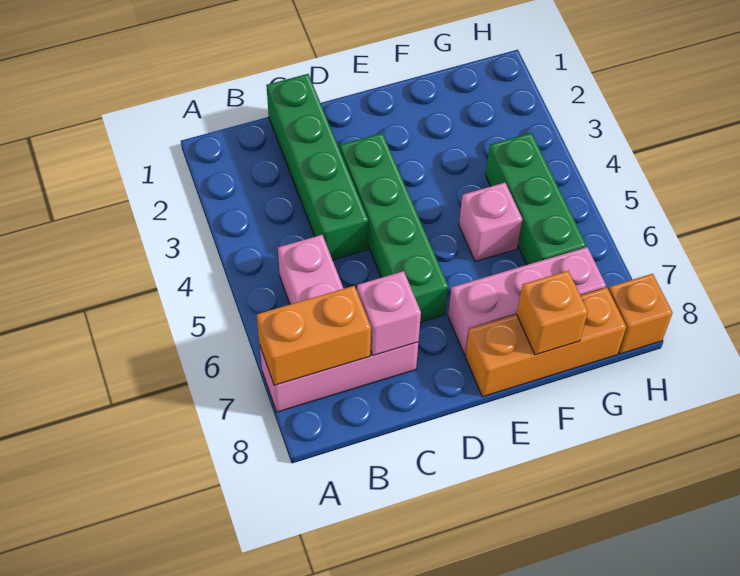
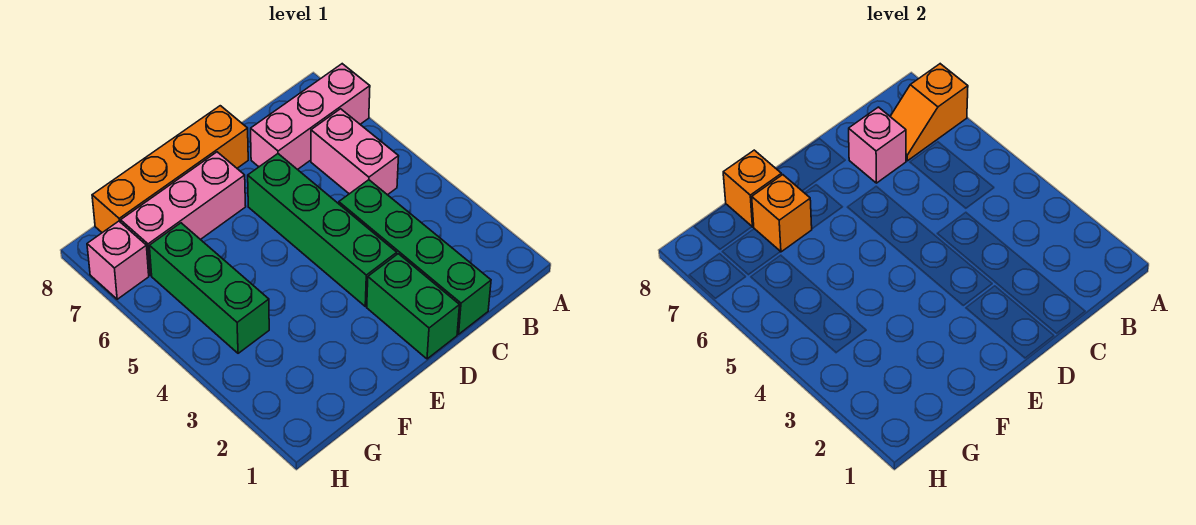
orange brick A7:B7 level 2 -> orange slope A7:B7 level 2 top A
none -> green brick D1:D2 level 1
orange brick E8:G8 level 1 -> orange brick D8:G8 level 1
pink brick F5 level 1 -> pink brick H7 level 1
orange brick H8 level 1 -> orange brick F7 level 2

